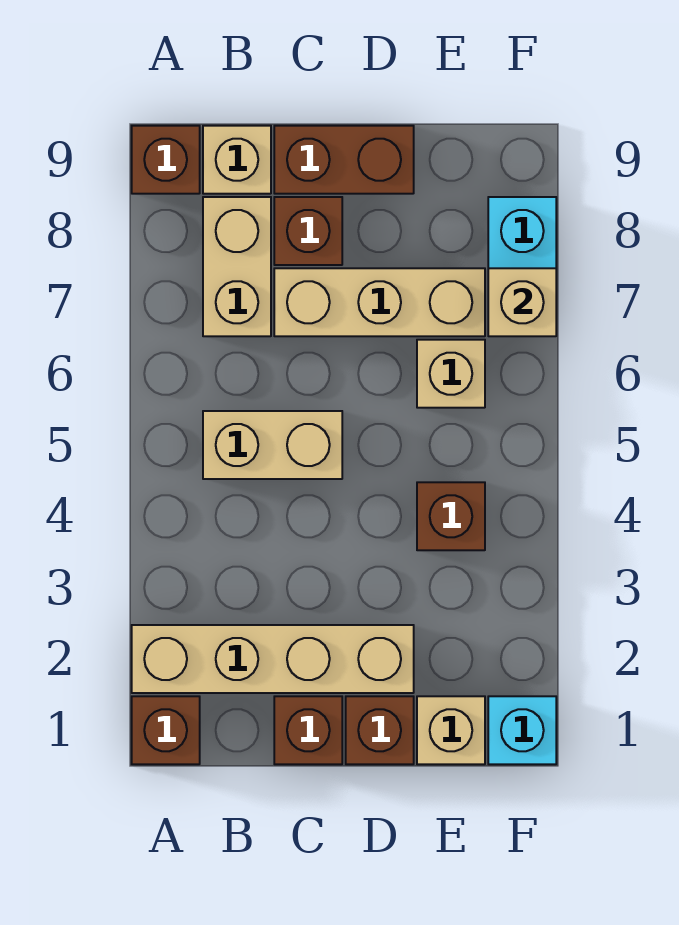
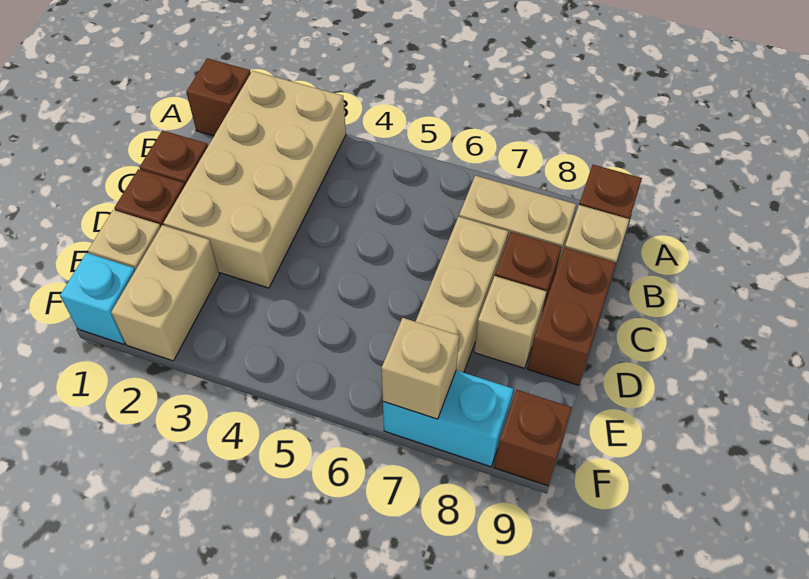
tan brick A2:D2 level 1 -> tan brick A2:D3 level 1
tan brick B5:C5 level 1 -> tan brick E2:F2 level 1
brown brick E4 level 1 -> brown brick F9 level 1
tan brick E6 level 1 -> tan brick D8 level 1

